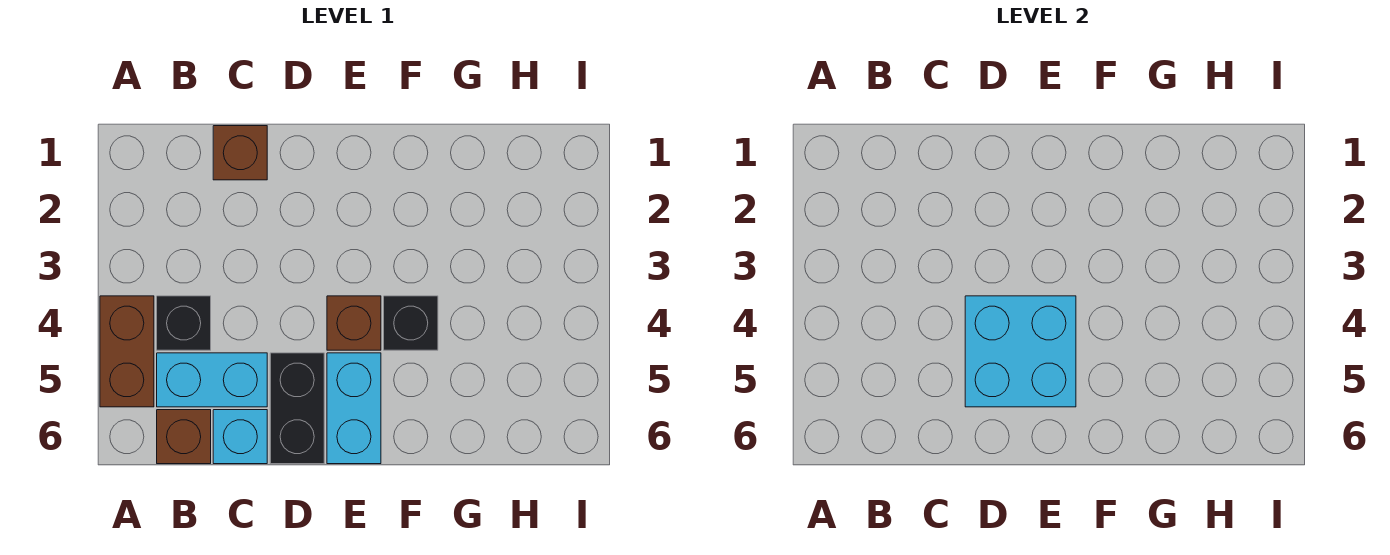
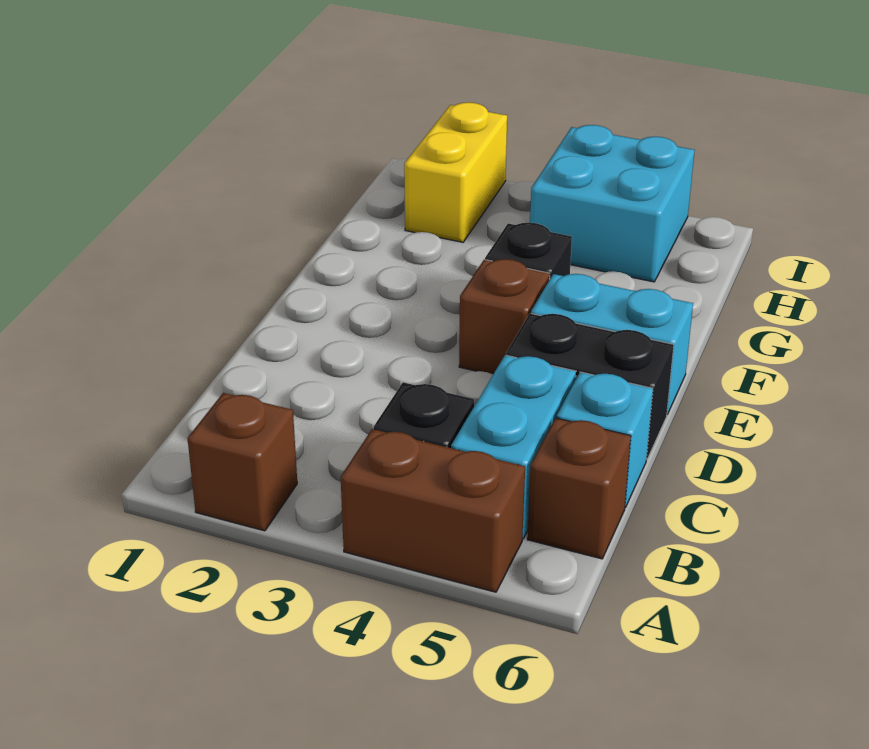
brown brick C1 level 1 -> brown brick A2 level 1
cyan brick D4:E5 level 2 -> cyan brick H4:I5 level 1
none -> yellow brick H2:I2 level 1

